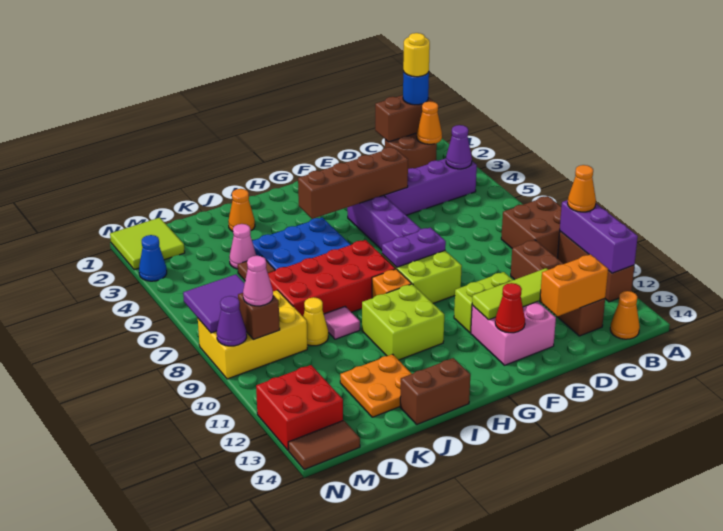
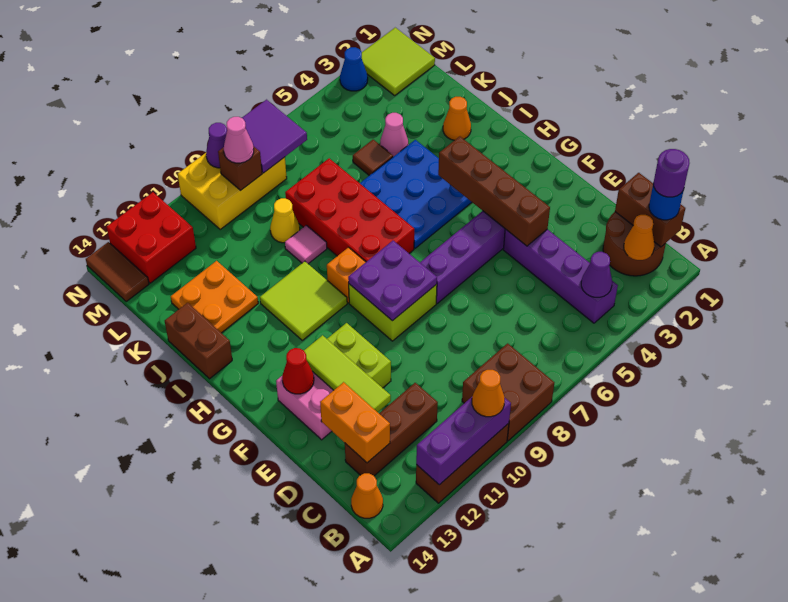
yellow round brick B1 level 4 -> purple round brick B1 level 4
brown brick C10:C13 level 1 -> brown brick C11:C13 level 1
purple plate F8:G8 level 2 -> purple plate F8:G9 level 2
lime brick H10:I11 level 1 -> lime tile H10:I11 level 1
yellow brick L8:N9 level 1 -> yellow brick M8:N10 level 1

